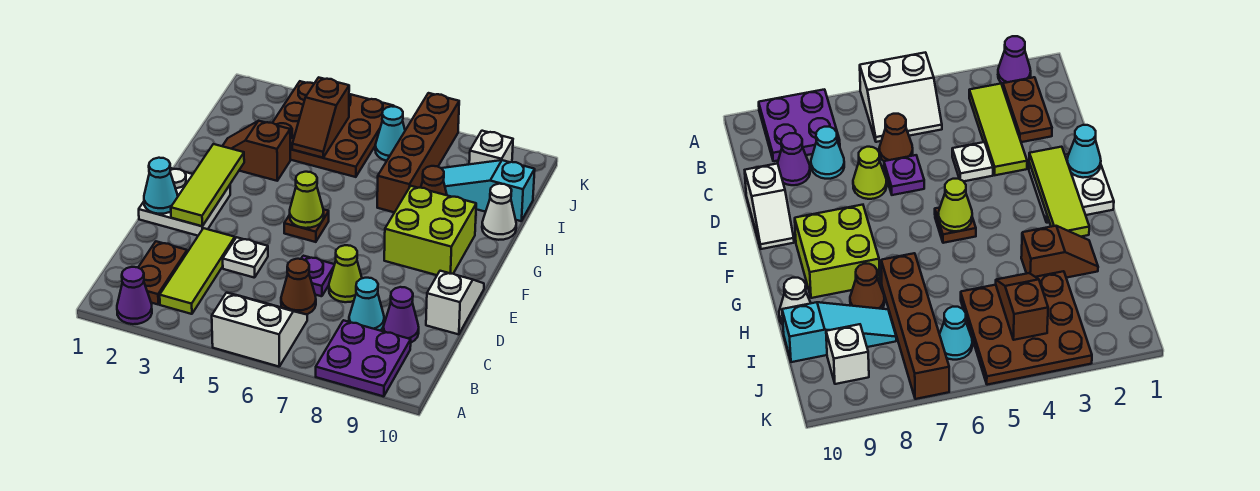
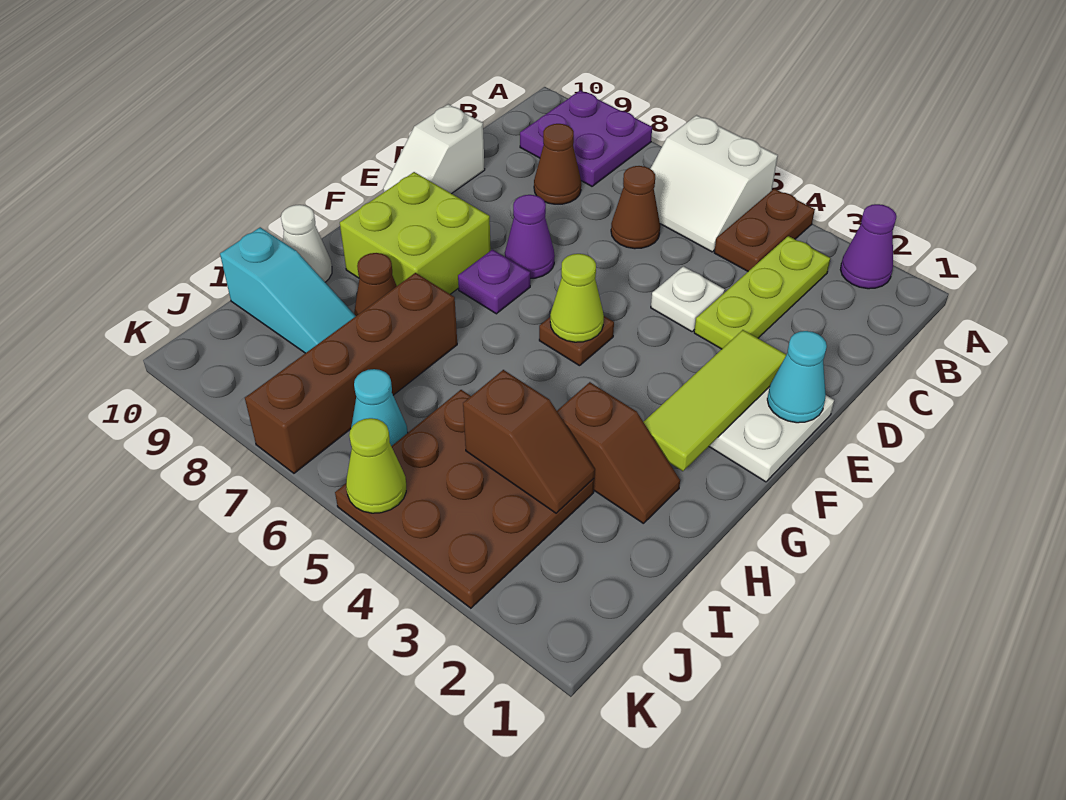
brown plate B2:C2 level 1 -> brown plate A4:B4 level 1
lime tile B3:D3 level 1 -> lime plate B3:D3 level 1
cyan cone C8 level 1 -> brown cone C8 level 1
purple cone C9 level 1 -> purple cone E7 level 1
purple plate D6 level 1 -> purple plate F7 level 1
lime cone D7 level 1 -> lime cone K5 level 2
brown slope I4:J4 level 2 top J -> brown slope I3:I4 level 2 top 4
white brick J9 level 1 -> none

